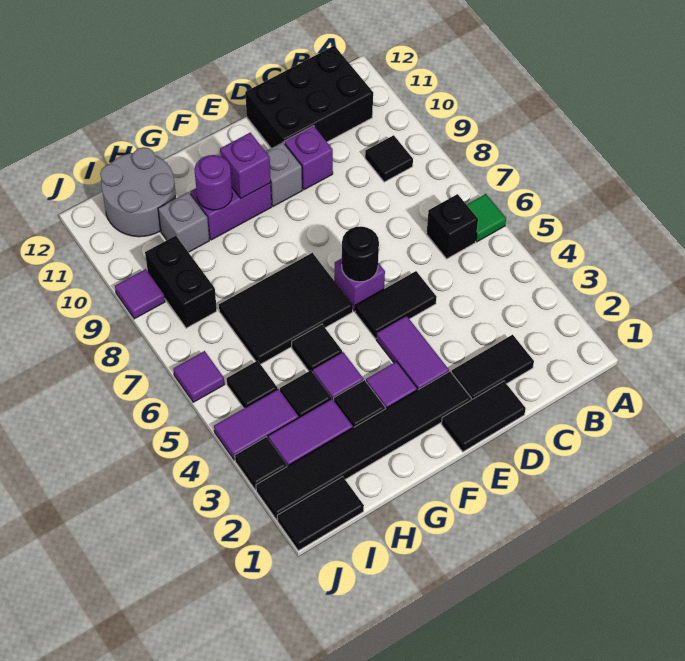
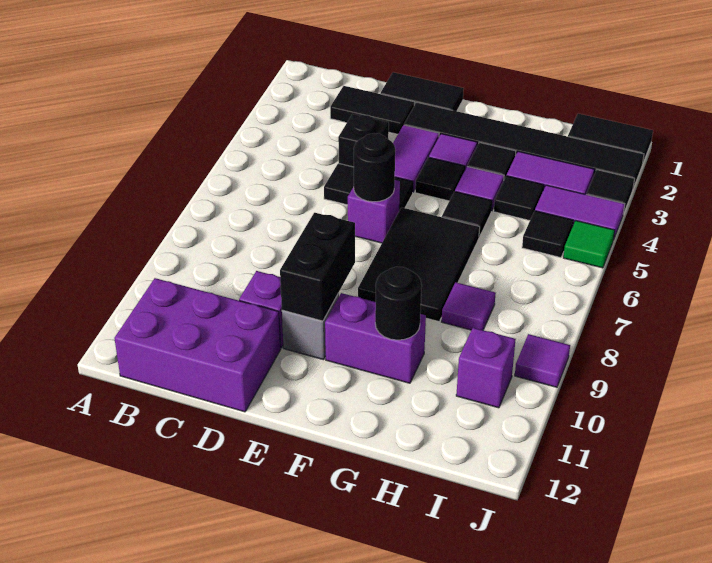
green tile A6 level 1 -> green tile J5 level 1
black brick B6 level 1 -> black brick D4 level 1
black tile B9 level 1 -> black tile F4 level 1
black brick B11:D12 level 1 -> purple brick B11:D12 level 1
black tile F6:H7 level 1 -> black tile F6:G8 level 1
purple brick F10 level 2 -> purple brick I10 level 1
purple round brick G10 level 2 -> black round brick G10 level 2
grey brick H10 level 1 -> none
grey round brick H11:I12 level 1 -> none
black brick I8:I9 level 1 -> black brick E9:E10 level 2
purple tile J6 level 1 -> purple tile H8 level 1

